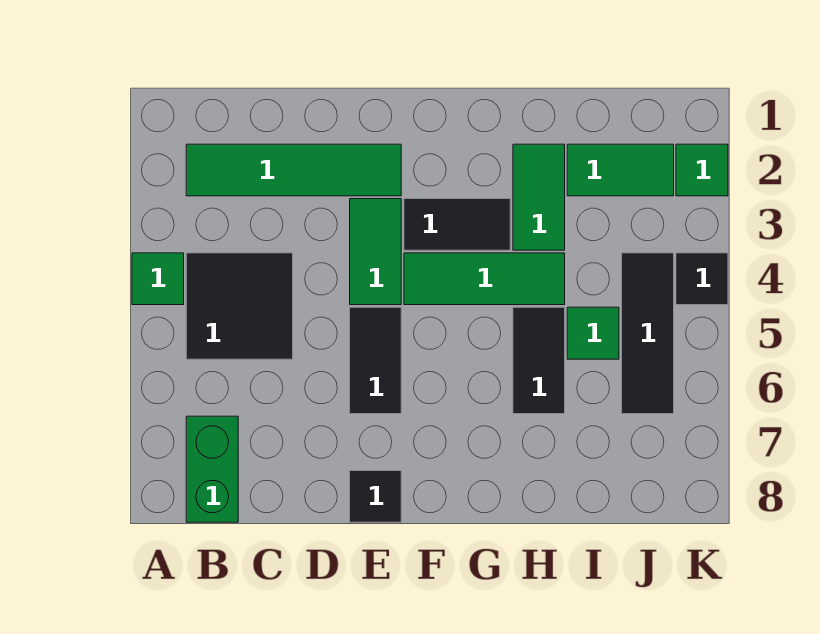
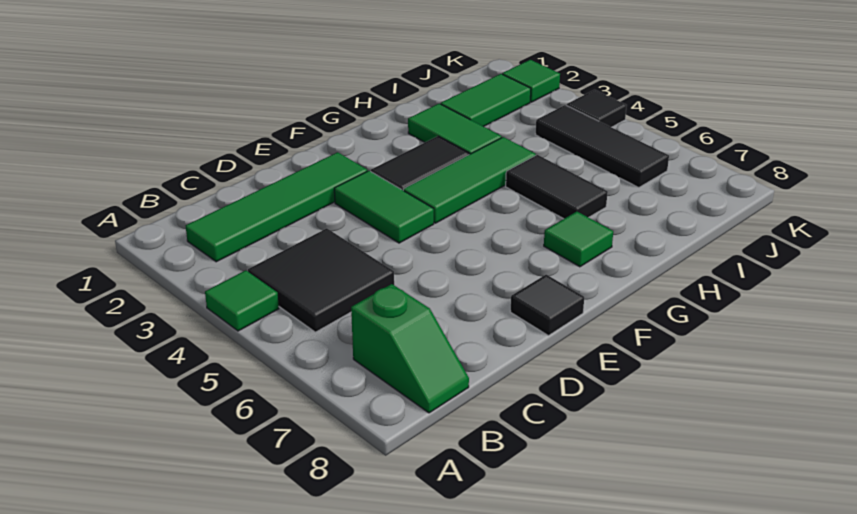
green brick B7:B8 level 1 -> green slope B7:B8 level 1 top 7
black tile E5:E6 level 1 -> none
green tile I5 level 1 -> green tile G7 level 1

